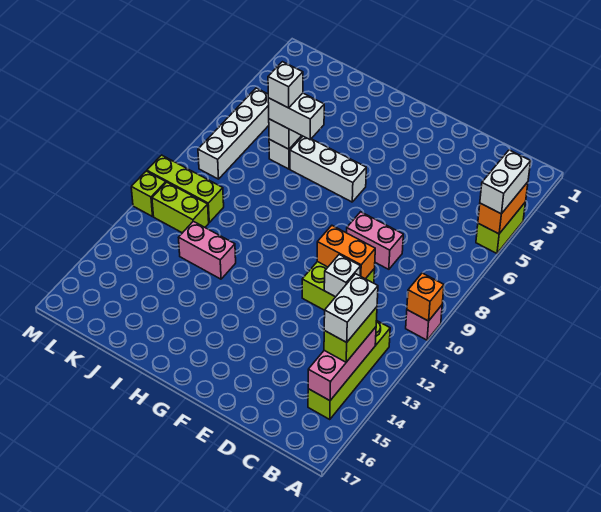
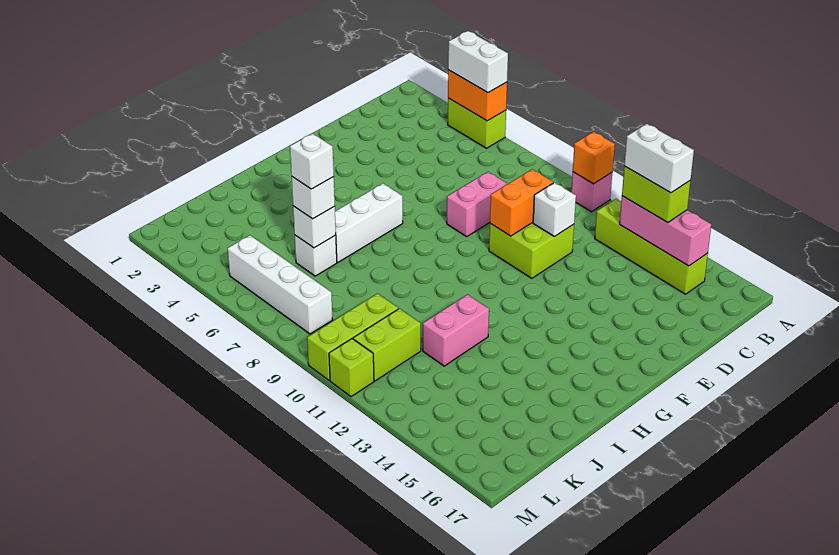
white brick I6:J6 level 3 -> white brick J6 level 3

